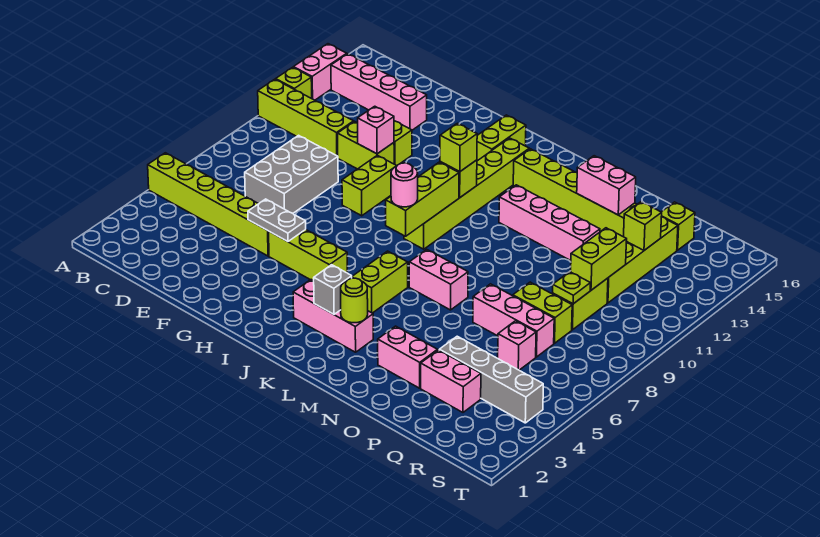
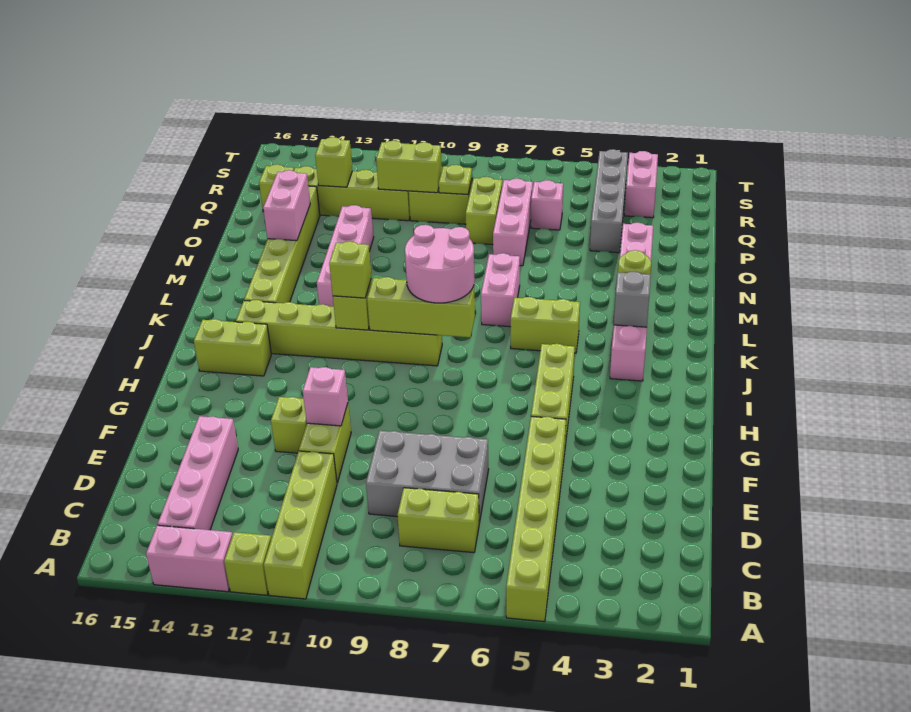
grey plate F5:G5 level 2 -> none
lime brick G9:G10 level 1 -> lime brick C7:C8 level 1
pink round brick J8 level 3 -> pink round brick J8:K9 level 3
pink brick P3:Q3 level 1 -> pink brick R3:S3 level 1

